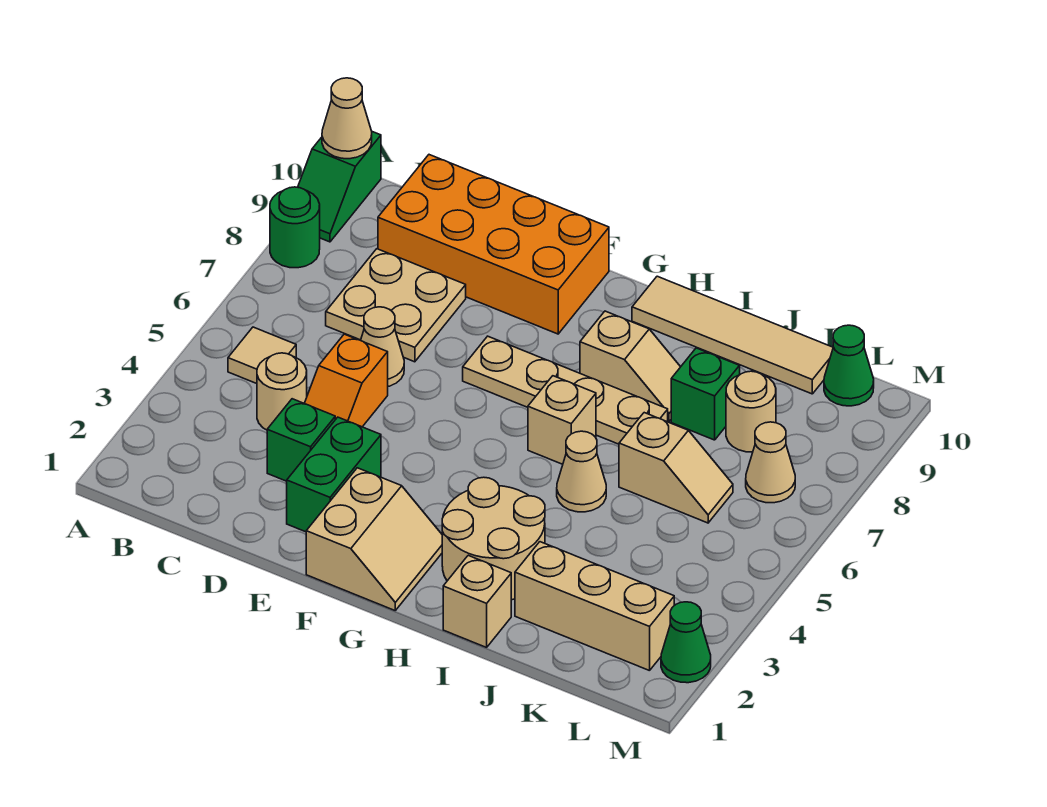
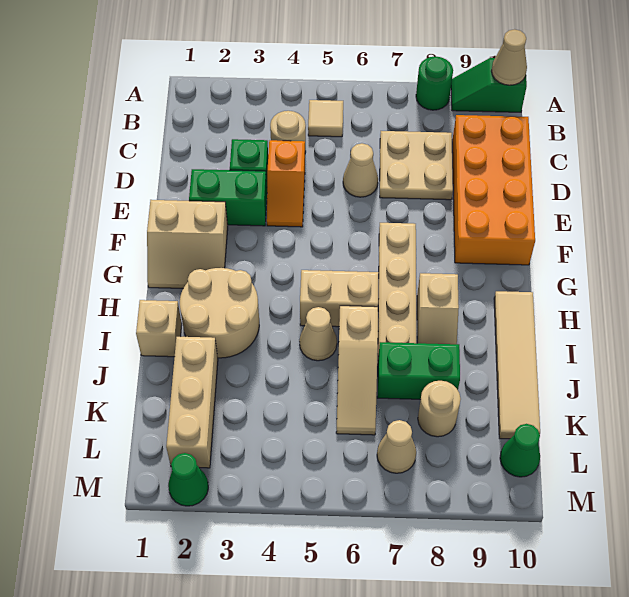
orange slope D4:D5 level 1 top 5 -> orange slope D4:E4 level 1 top D
tan brick H6 level 1 -> tan brick H5:H6 level 1
tan slope J6:K6 level 1 top J -> tan slope I6:K6 level 1 top I
green brick J8 level 1 -> green brick J7:J8 level 1

